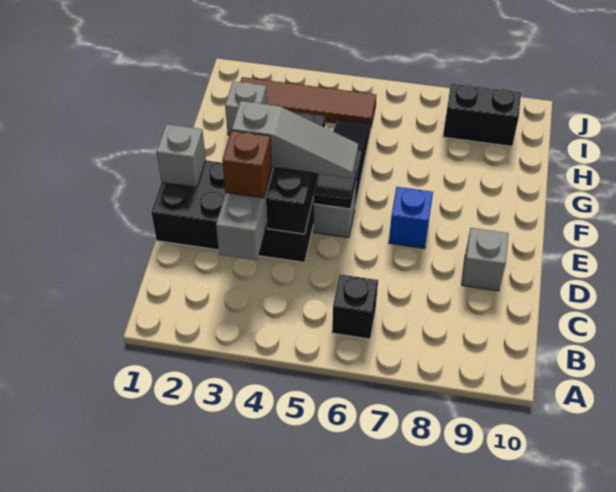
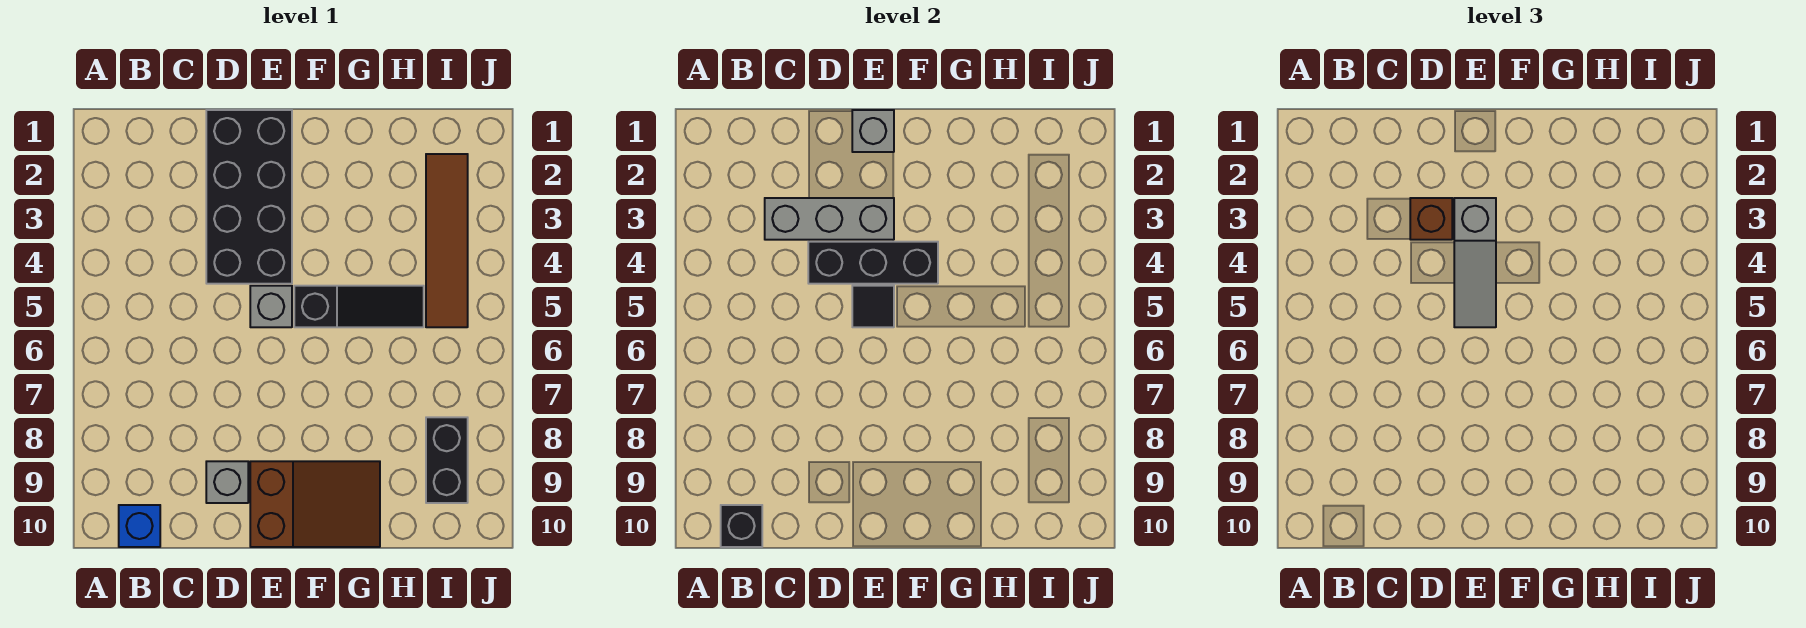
black brick B6 level 1 -> black brick B10 level 2
blue brick E7 level 1 -> blue brick B10 level 1
none -> brown slope E9:G10 level 1 top E
grey brick H2 level 1 -> none

